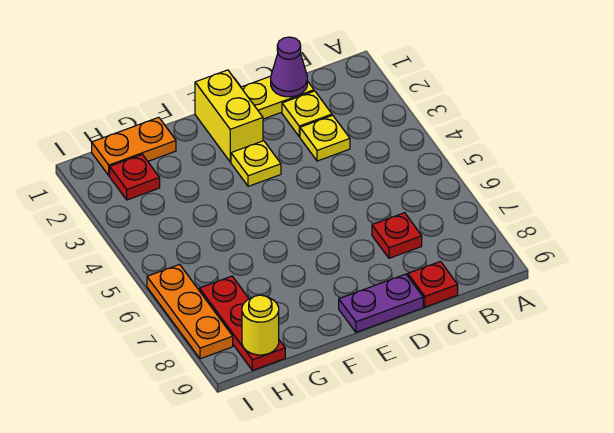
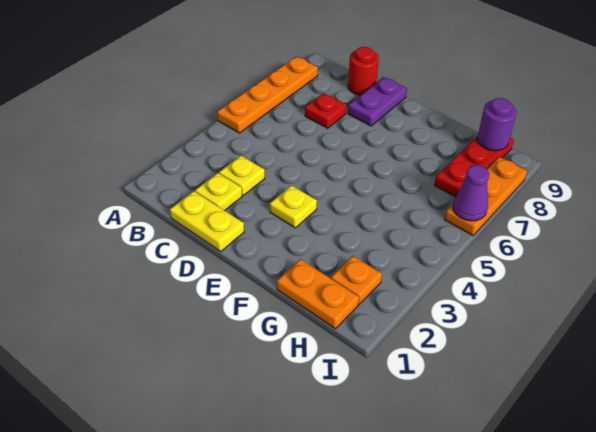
none -> orange plate A5:A8 level 1
purple cone C1 level 2 -> purple cone I6 level 2
red plate C9 level 1 -> red round brick C9 level 1
purple plate D9:E9 level 1 -> purple plate D8:D9 level 1
yellow brick E1:E2 level 1 -> none
red plate H2 level 1 -> orange plate H2 level 1
yellow round brick H9 level 2 -> purple round brick H9 level 2

